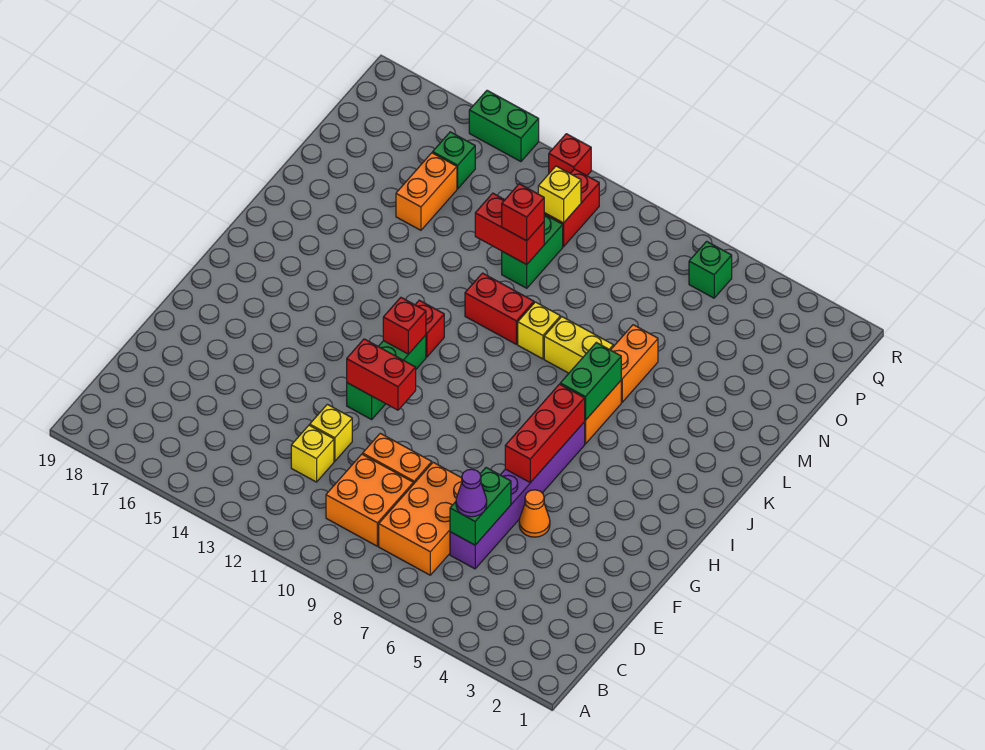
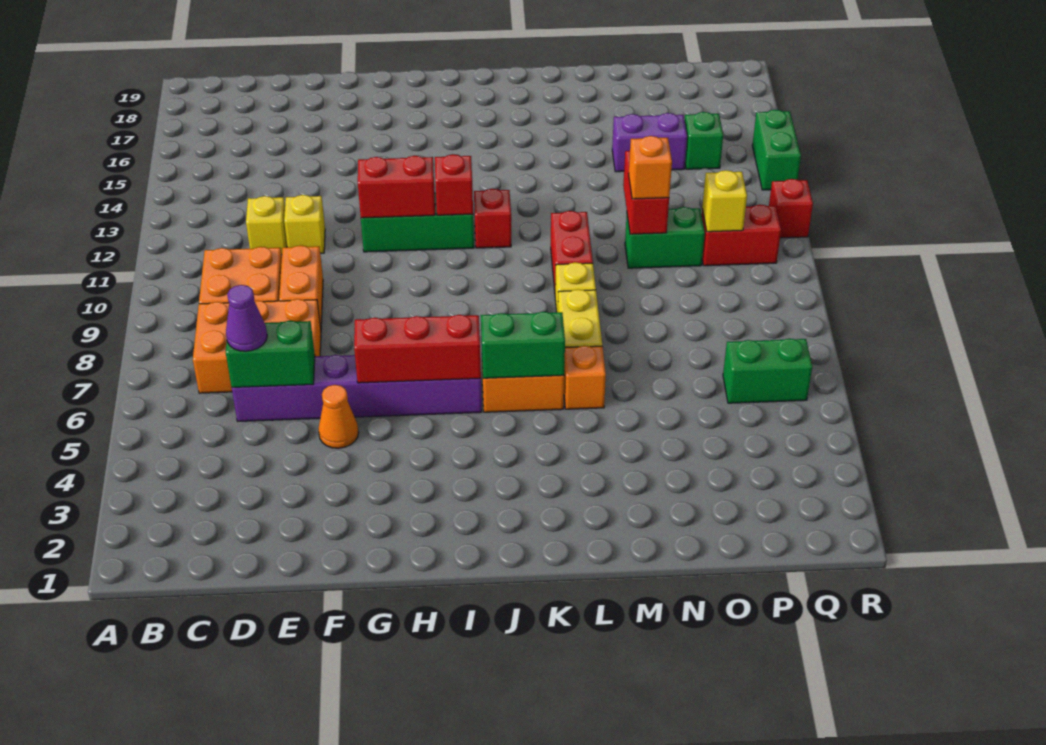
red brick G11:G12 level 2 -> red brick G12:H12 level 2
orange brick L6:M6 level 1 -> orange brick L6 level 1
red brick N11 level 3 -> orange brick N11 level 3
orange brick N15:O15 level 1 -> purple brick N15:O15 level 1
green brick Q6 level 1 -> green brick P6:Q6 level 1

